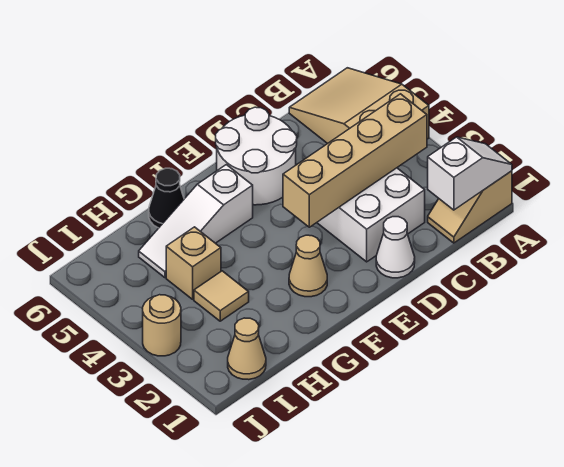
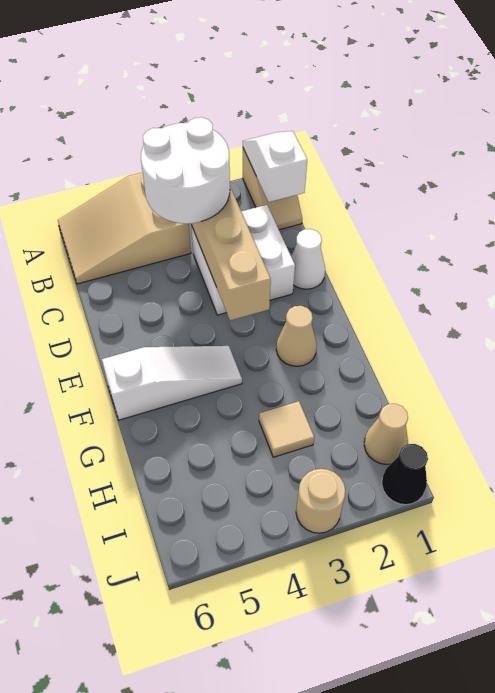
white round brick D5:E6 level 1 -> white round brick B3:C4 level 3
white slope F5:H5 level 1 top F -> white slope F4:F6 level 1 top 6
black cone G6 level 1 -> black cone J1 level 1
tan brick H4 level 1 -> none

